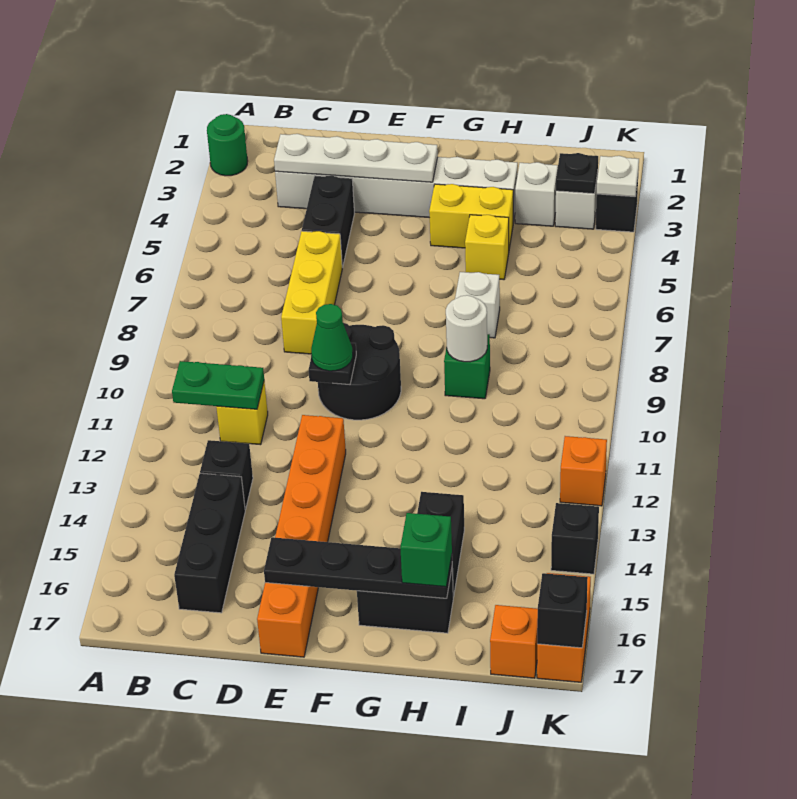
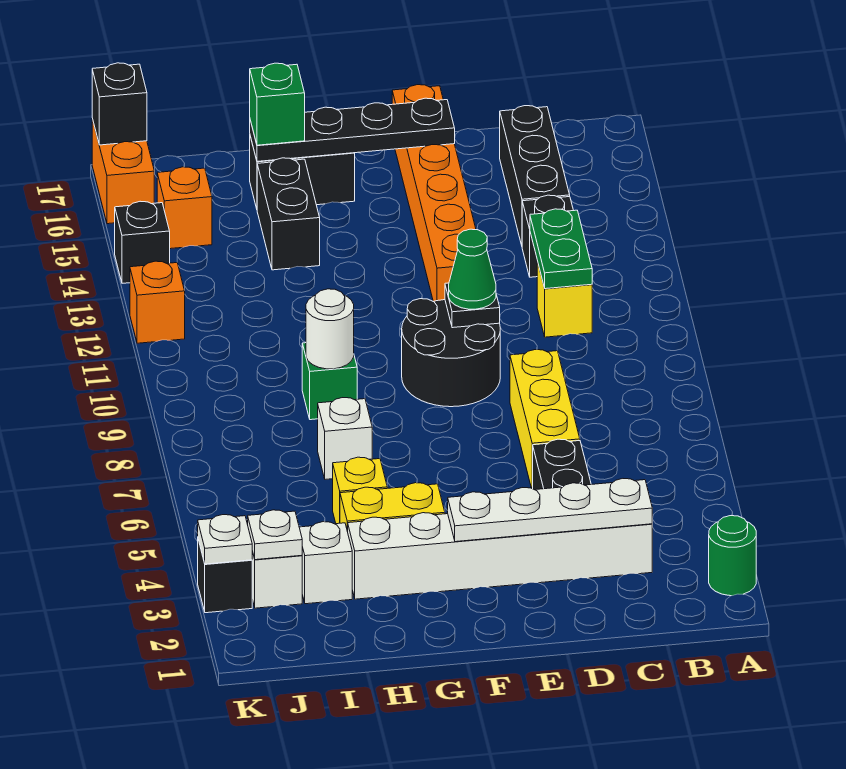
green plate B11:C11 level 2 -> green plate C11:C12 level 2
black plate J3 level 2 -> white plate J3 level 2
orange brick J17 level 1 -> orange brick J15 level 1

